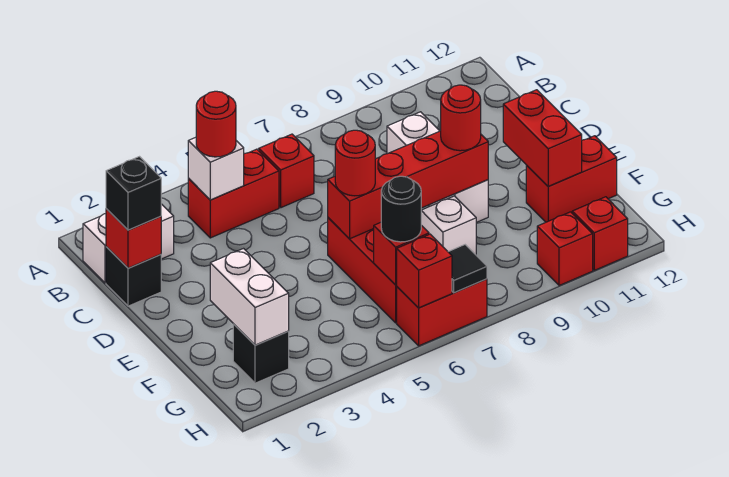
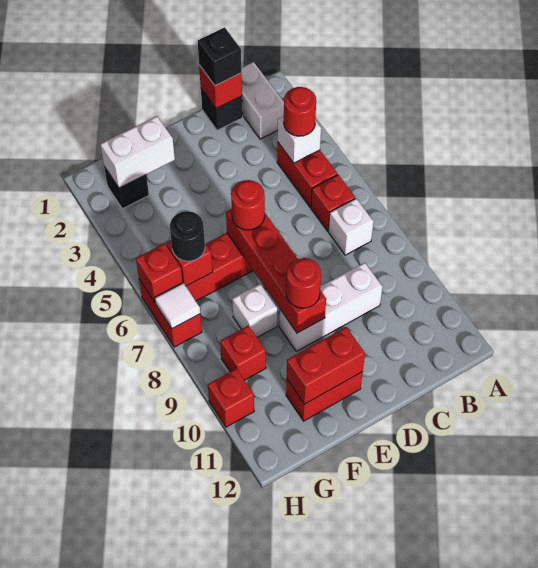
none -> white brick B7 level 1
red brick F11:F12 level 1 -> red brick E11:F11 level 1
black tile H7 level 2 -> white tile H7 level 2
red brick H11 level 1 -> red brick G9 level 1

